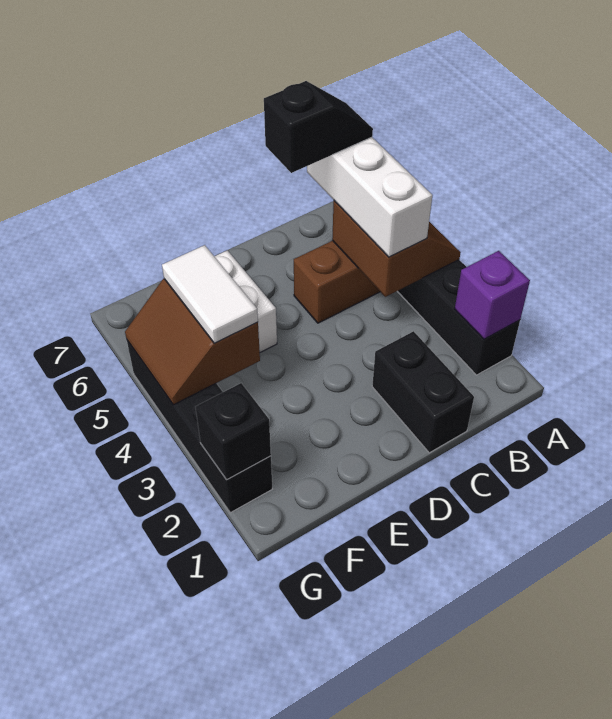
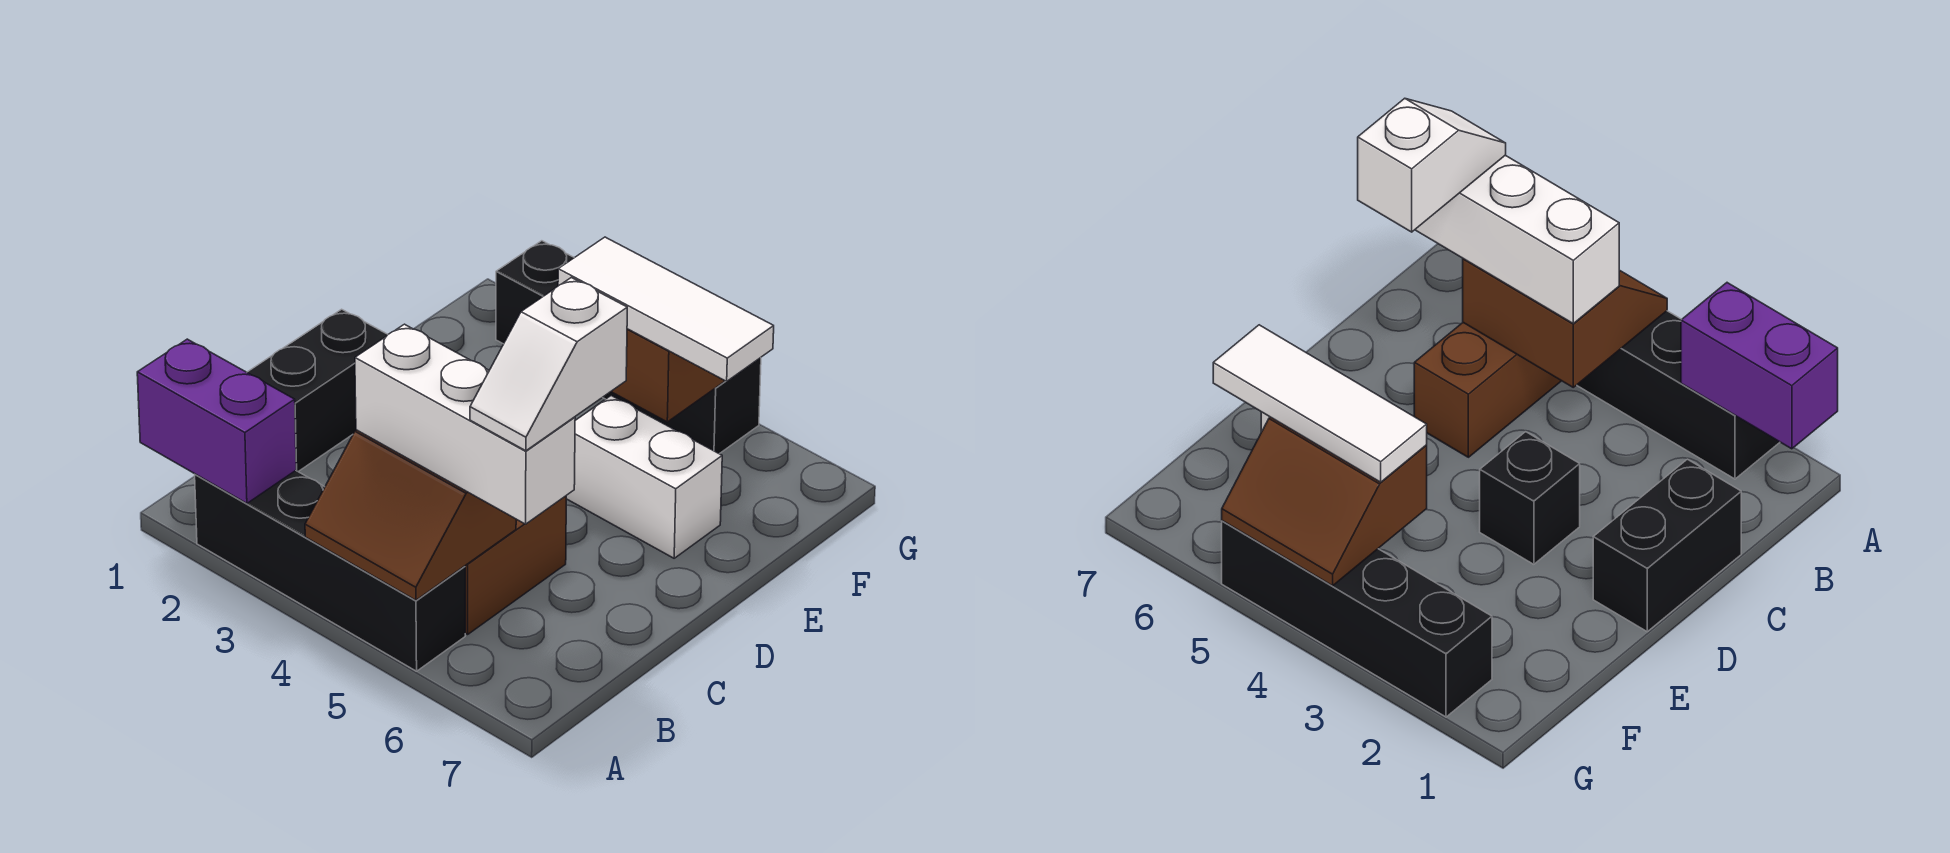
purple brick A2 level 2 -> purple brick A1:A2 level 2
black slope B6:C6 level 4 top C -> white slope B6:C6 level 4 top C
black brick C1:C2 level 1 -> black brick C1:D1 level 1
white tile F4:F5 level 3 -> white tile F4:F6 level 3
black brick G2 level 2 -> black brick D3 level 1

